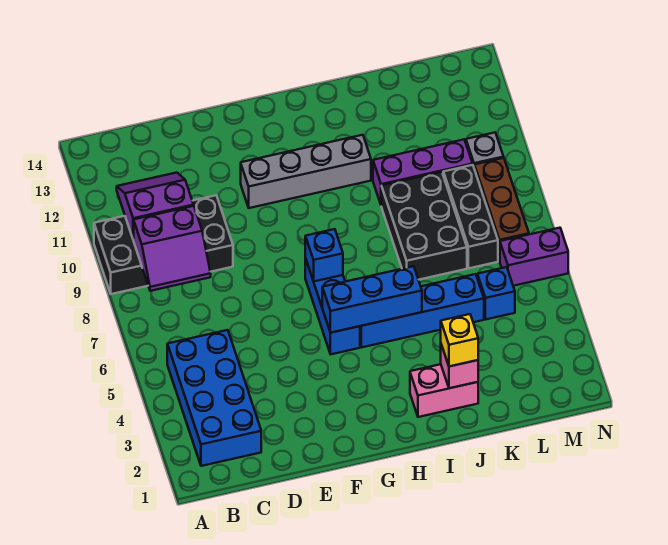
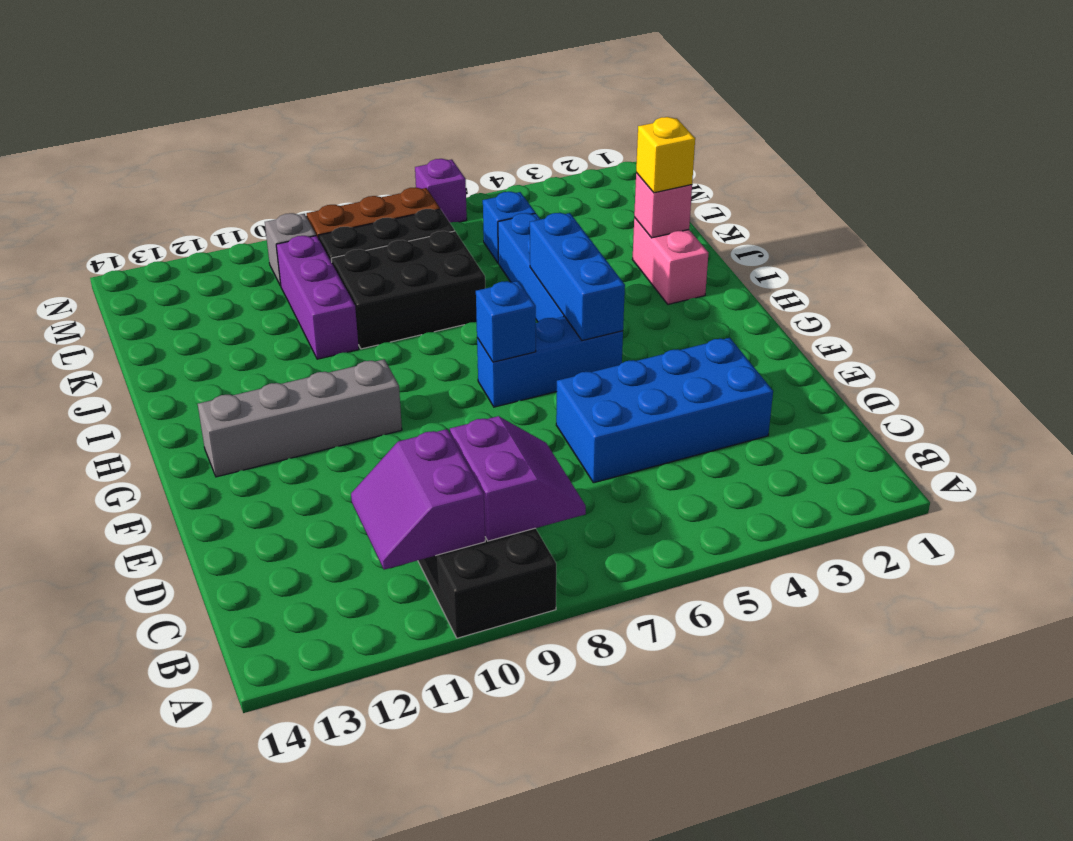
blue brick B2:C5 level 1 -> blue brick D3:E6 level 1
grey brick F11:I11 level 1 -> grey brick G10:G13 level 1
purple brick M6:N6 level 1 -> purple brick N6 level 1

